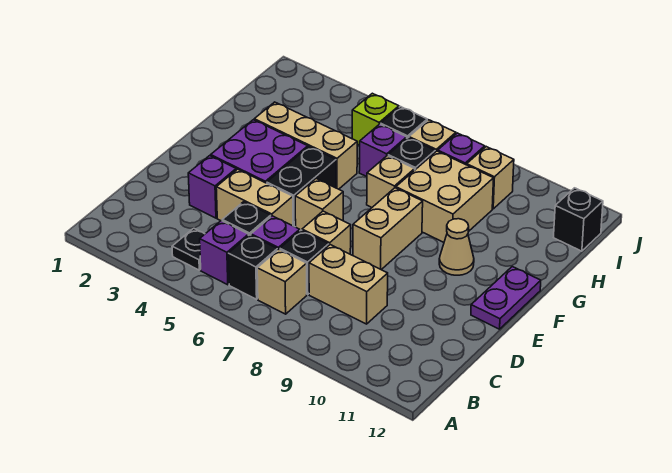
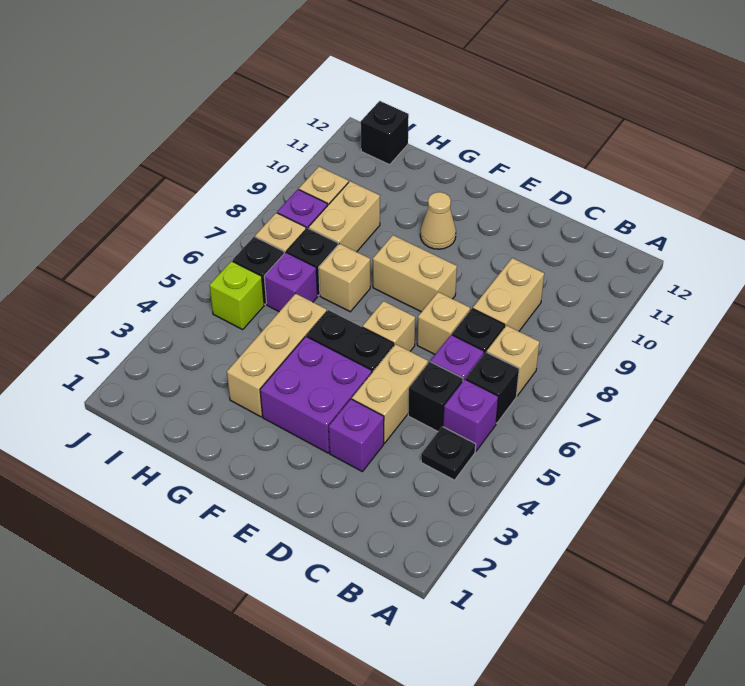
purple plate E12:F12 level 1 -> none
tan brick G8:H9 level 1 -> tan brick H8:H9 level 1

